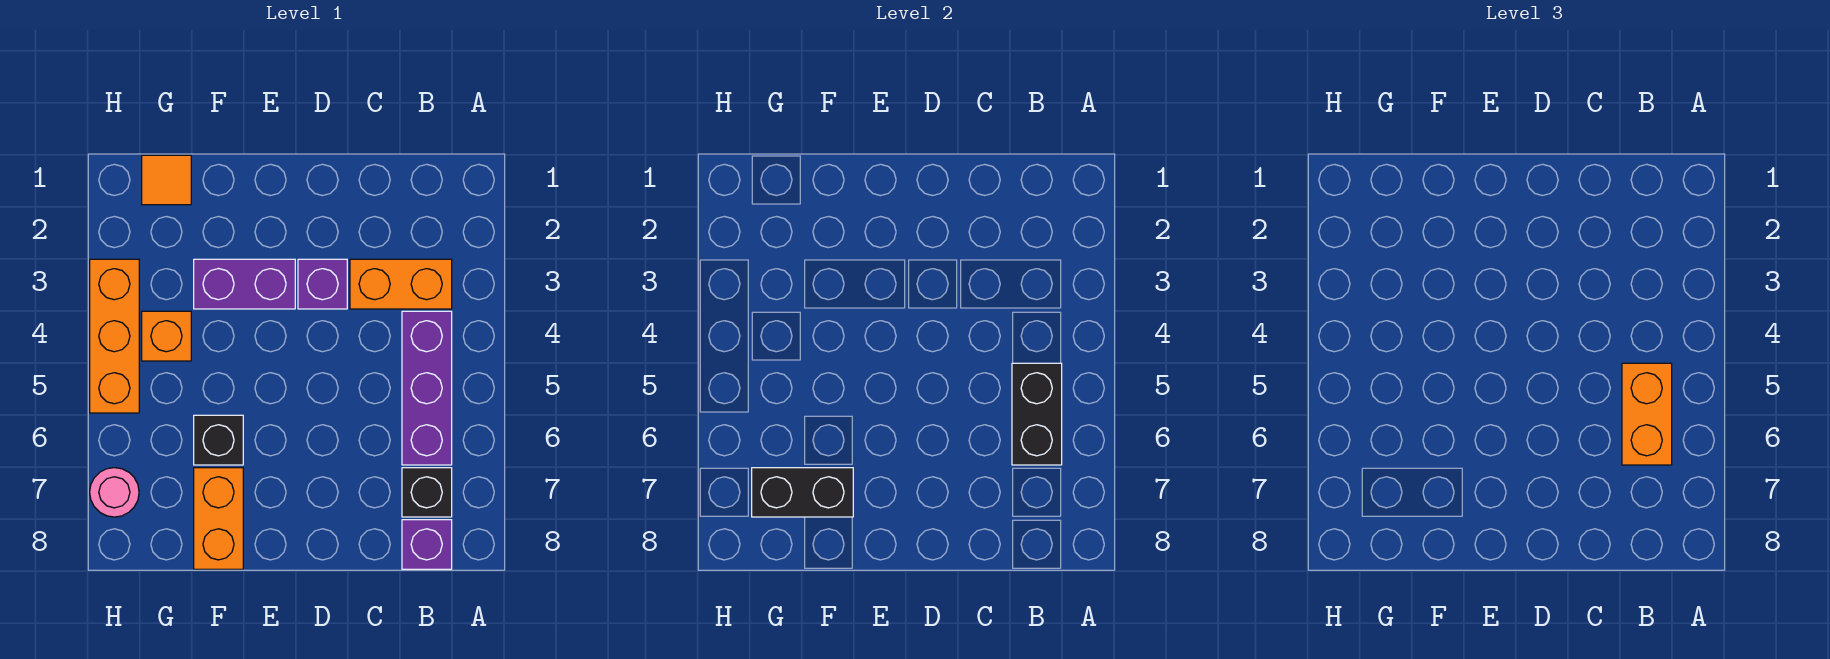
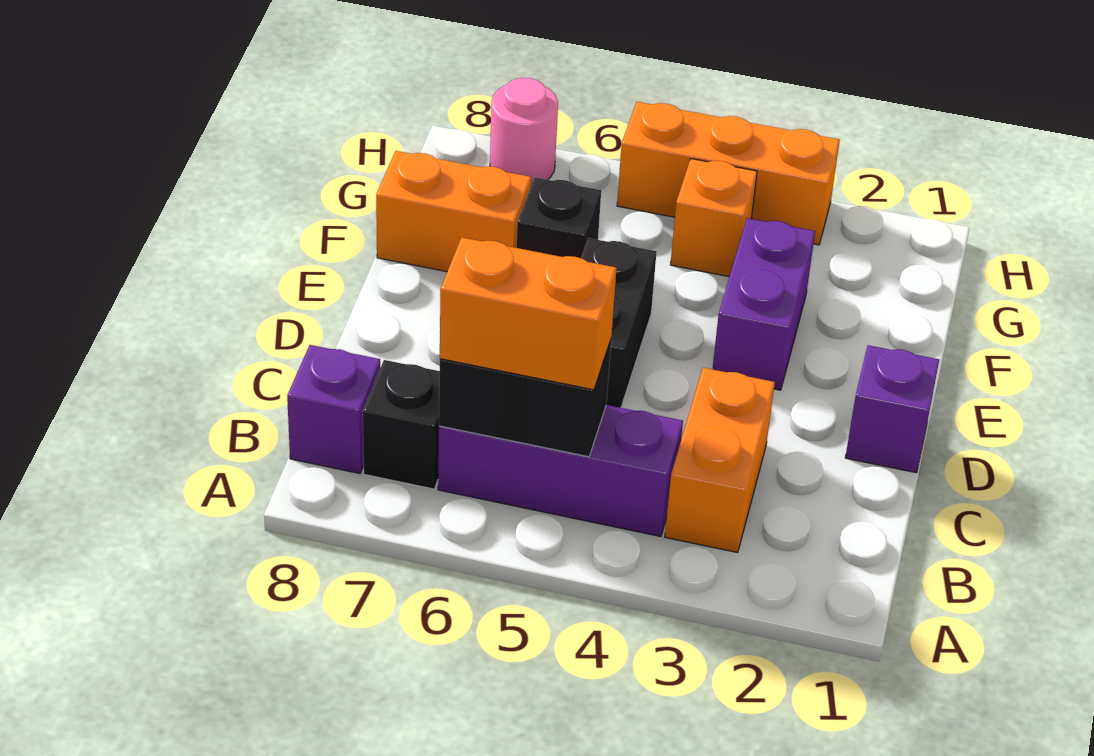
purple brick D3 level 1 -> purple brick D1 level 1
black brick F7:G7 level 2 -> black brick D5:E5 level 1
orange tile G1 level 1 -> none

